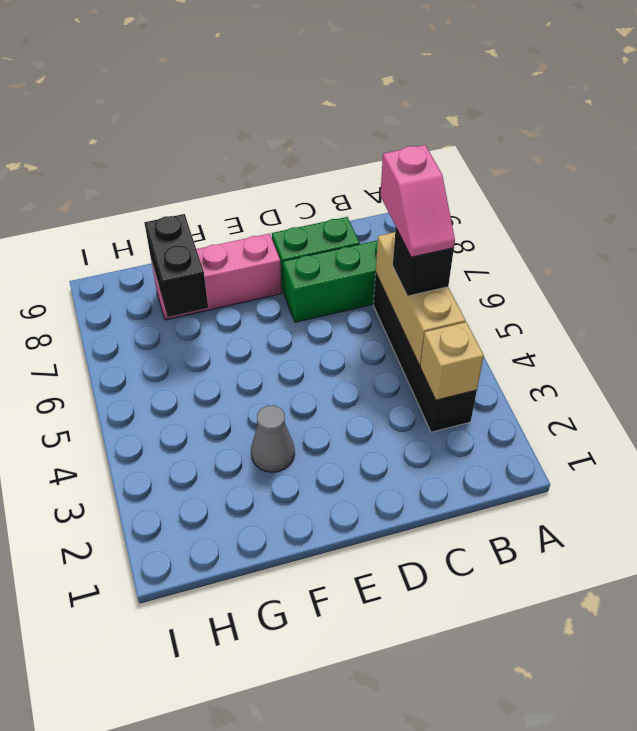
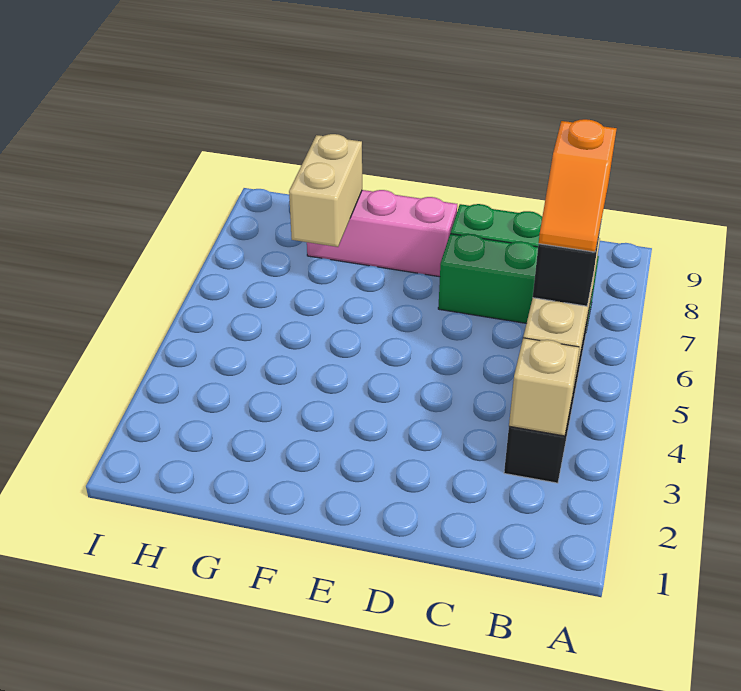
pink slope B5:B6 level 4 top 6 -> orange slope B5:B6 level 4 top 6
grey cone F3 level 1 -> none
black brick G7:G8 level 2 -> tan brick G7:G8 level 2

